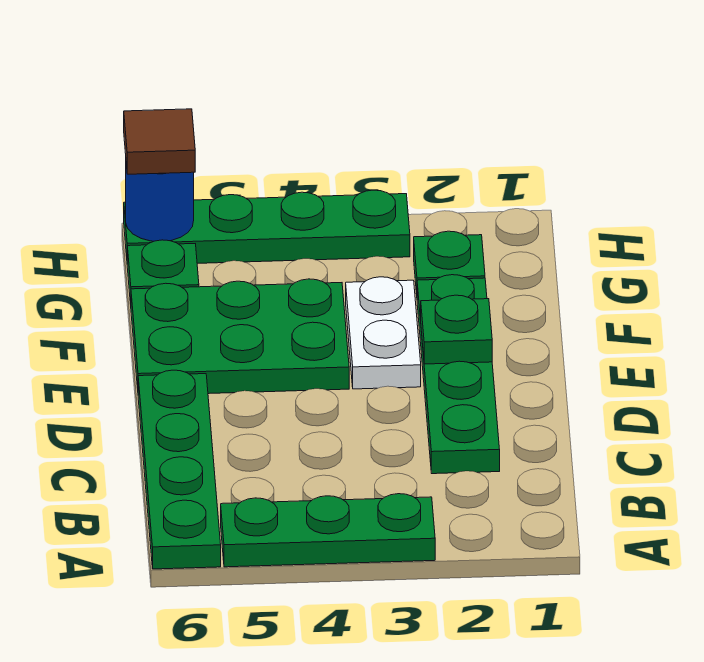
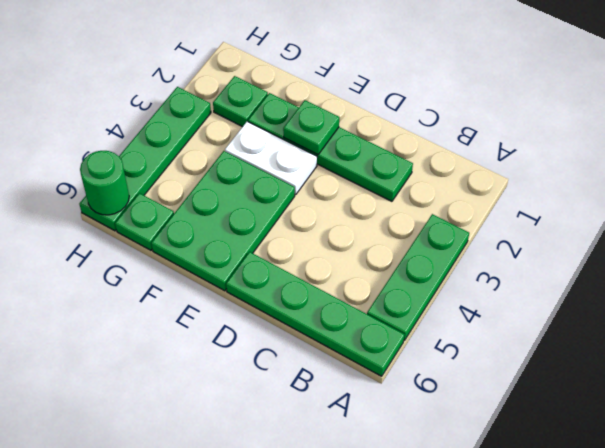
blue round brick H6 level 2 -> green round brick H6 level 2
brown tile H6 level 3 -> none

